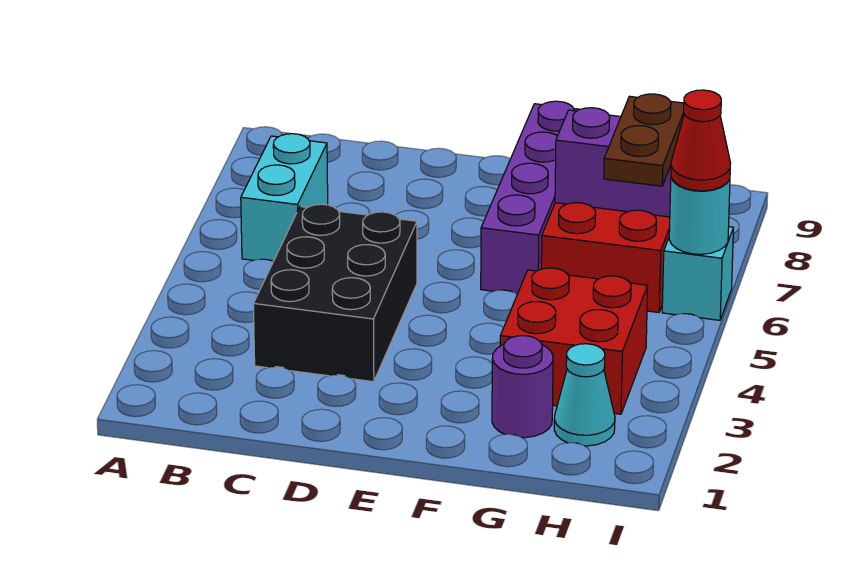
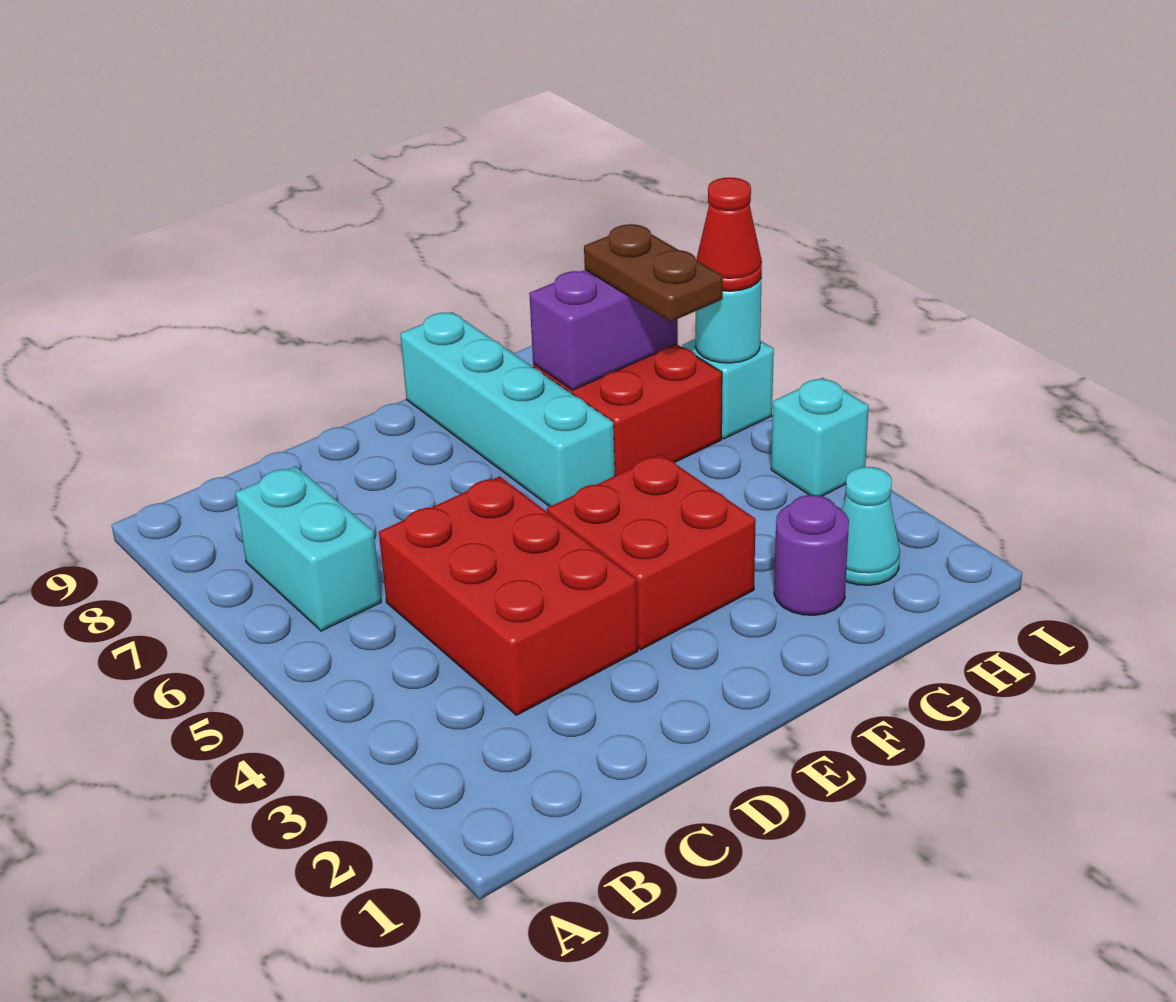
black brick C3:D5 level 1 -> red brick C3:D5 level 1
purple brick F6:F9 level 1 -> cyan brick F6:F9 level 1
red brick G3:H4 level 1 -> red brick E3:F4 level 1
none -> cyan brick I4 level 1

